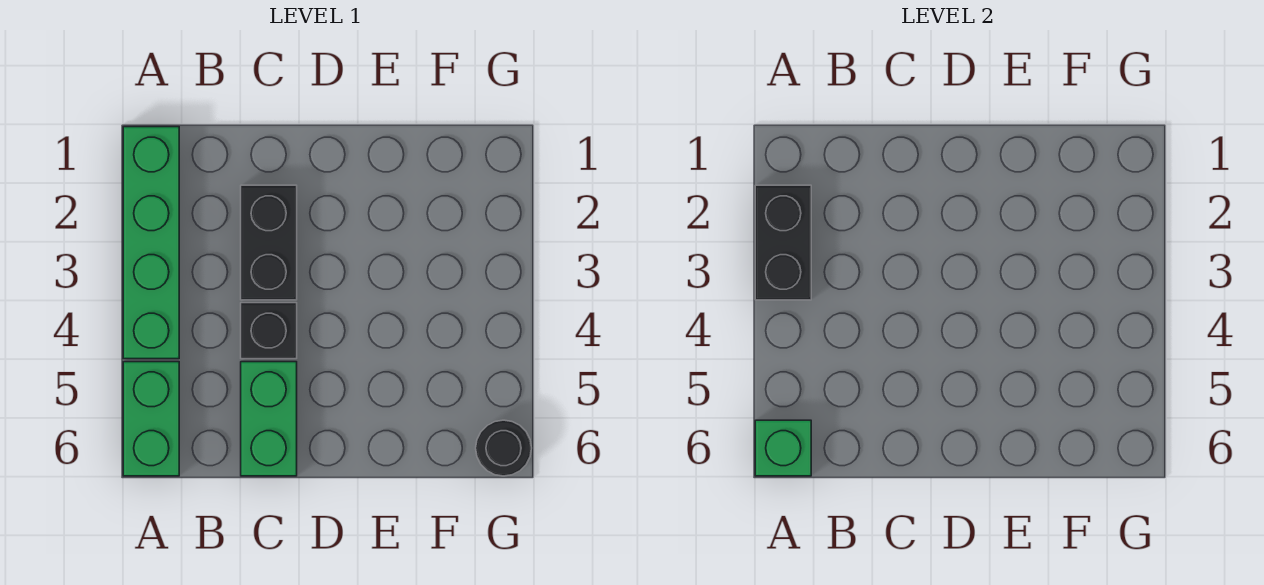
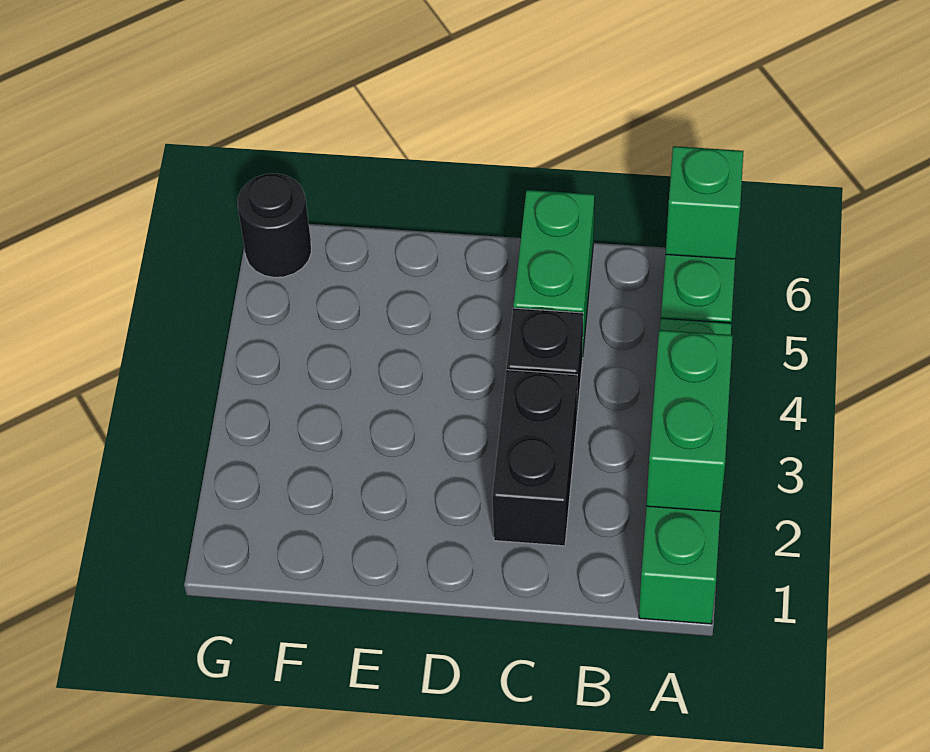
black brick A2:A3 level 2 -> green brick A2:A3 level 2

